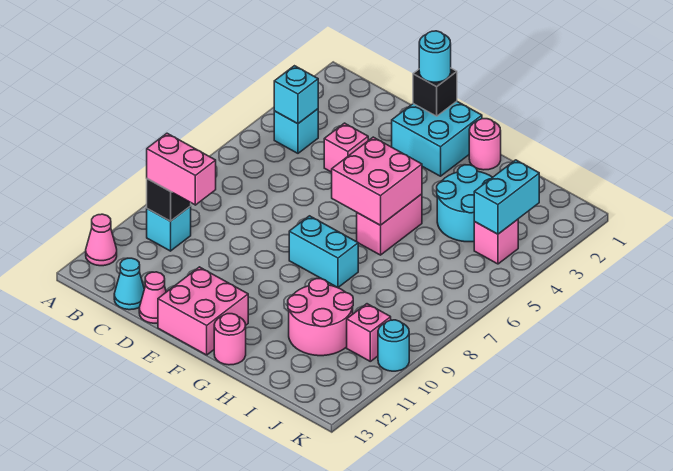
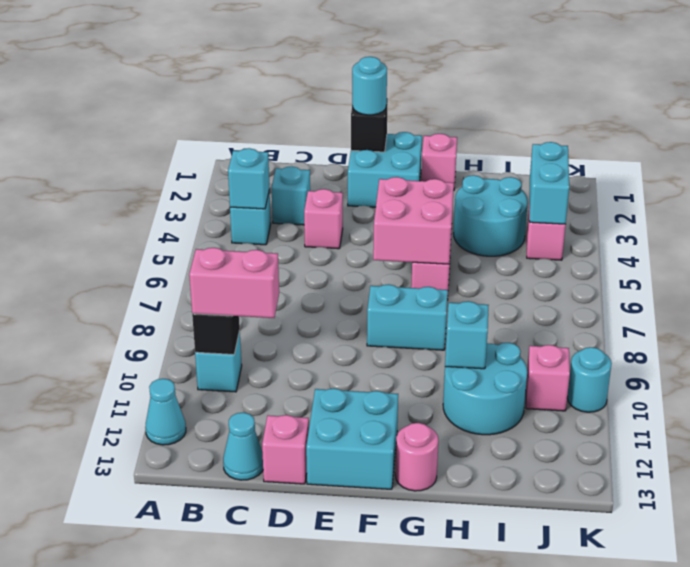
pink cone A12 level 1 -> cyan cone A12 level 1
none -> cyan brick C3 level 1
pink cone D13 level 1 -> pink brick D13 level 1
pink brick E12:F13 level 1 -> cyan brick E12:F13 level 1
pink round brick G1 level 1 -> pink brick G1 level 1
pink round brick H10:I11 level 1 -> cyan round brick H10:I11 level 1
none -> cyan brick H10 level 2

